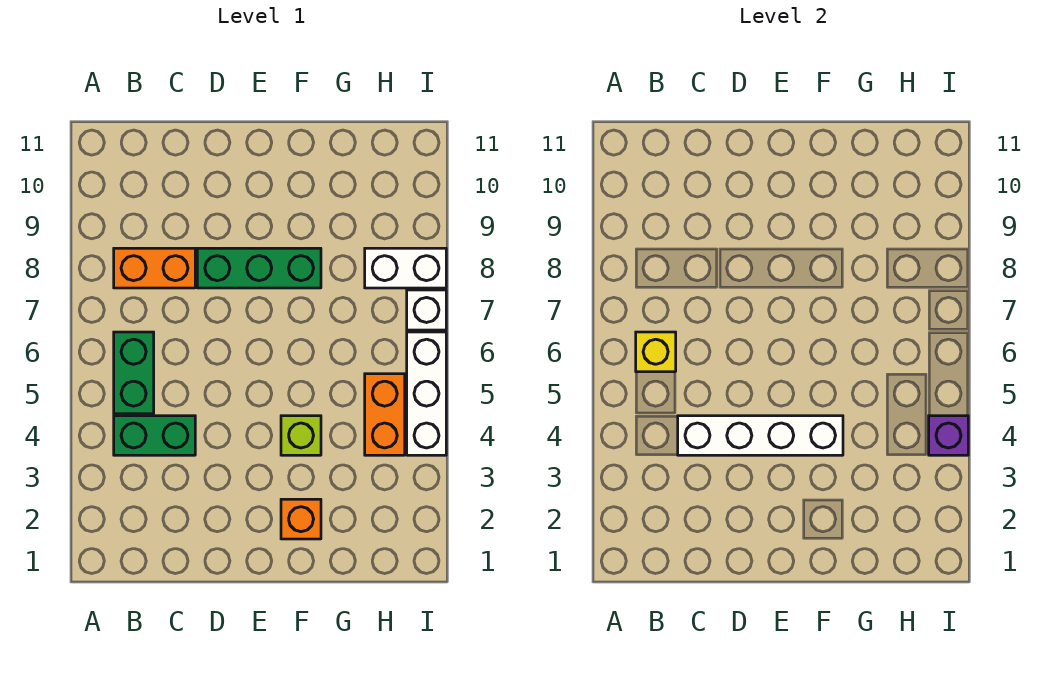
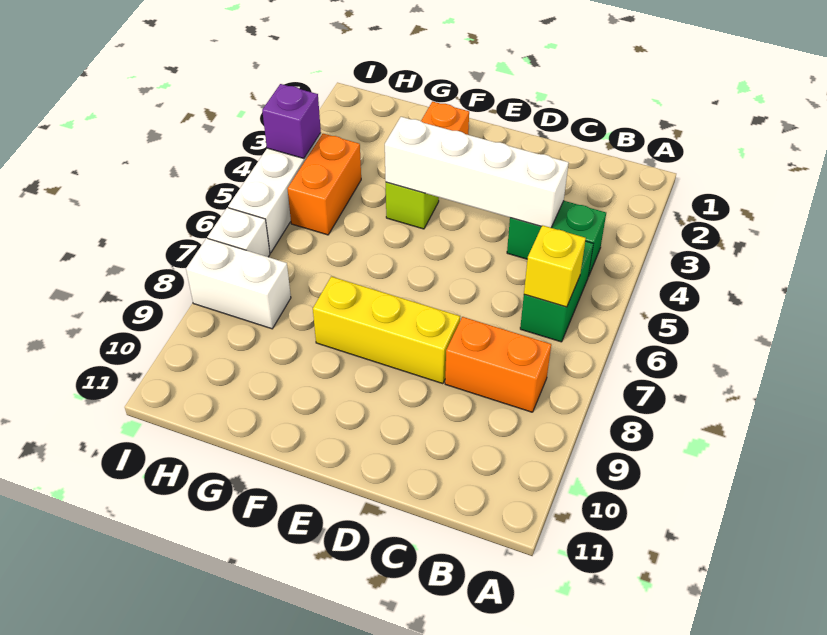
green brick D8:F8 level 1 -> yellow brick D8:F8 level 1

